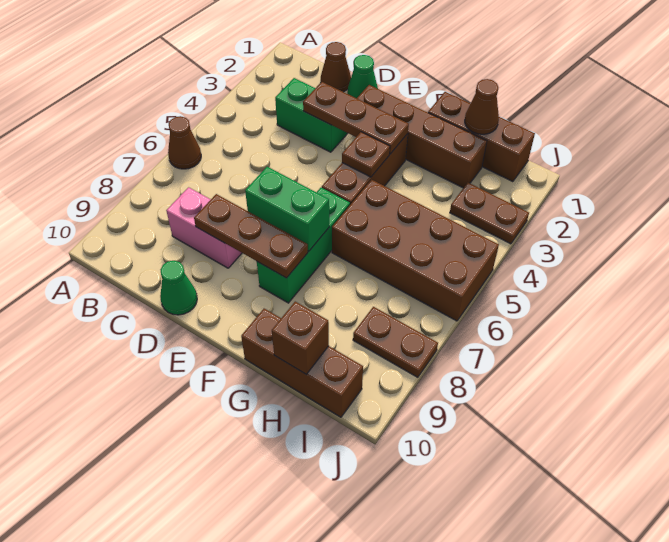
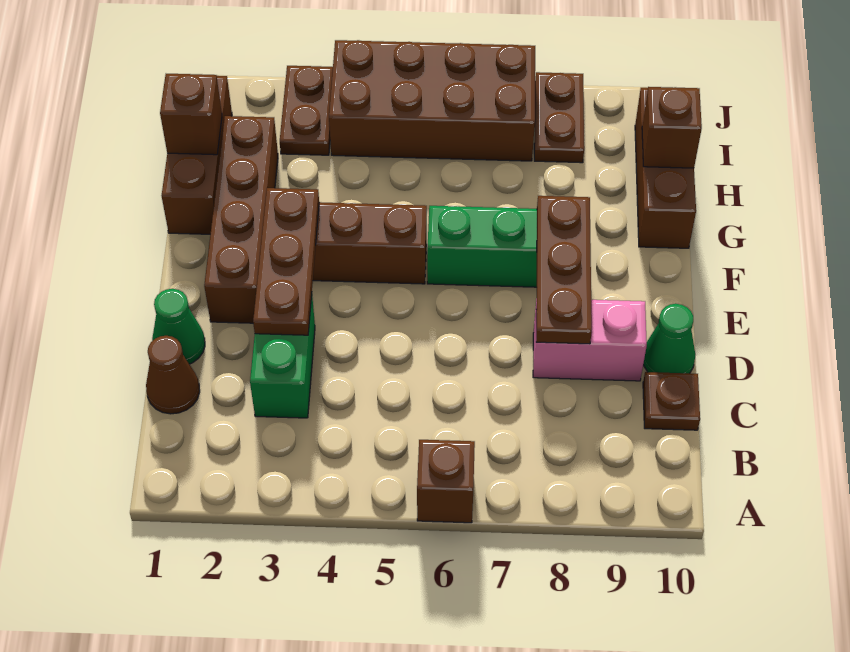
brown cone A6 level 1 -> brown brick A6 level 1
pink brick C8:D8 level 1 -> pink brick D8:D9 level 1
green brick E7:F7 level 2 -> none
brown plate F4 level 2 -> brown plate C10 level 1
brown brick G5:J6 level 1 -> brown brick I4:J7 level 1
brown cone H1 level 2 -> brown brick H1 level 2

